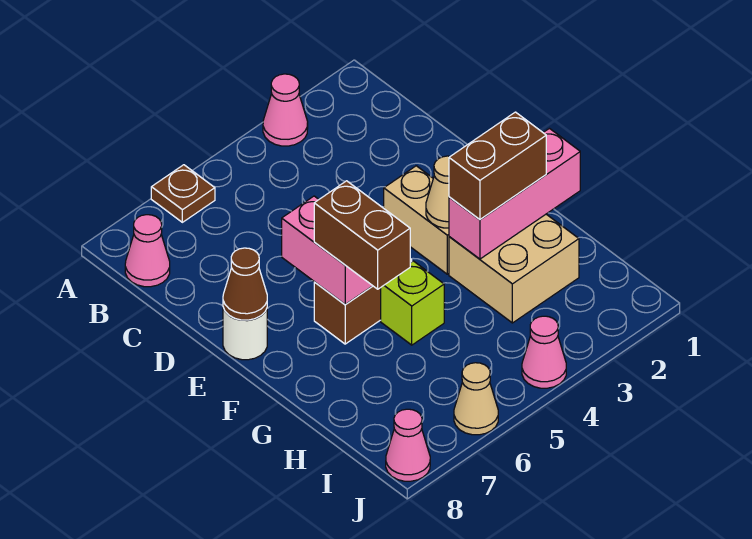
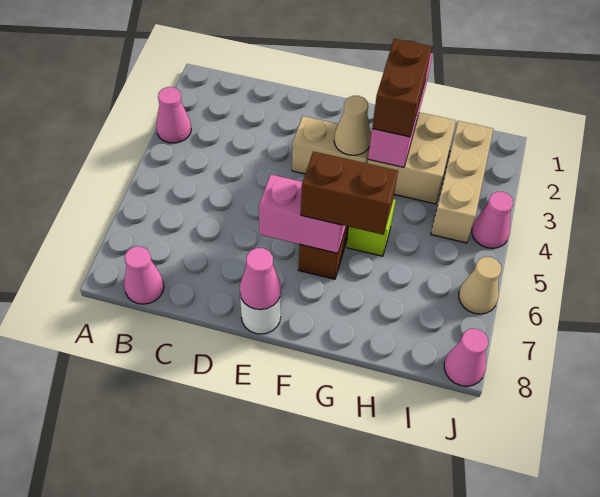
brown plate A6 level 1 -> none
brown cone E8 level 2 -> pink cone E8 level 2
none -> tan brick I2:I4 level 1

